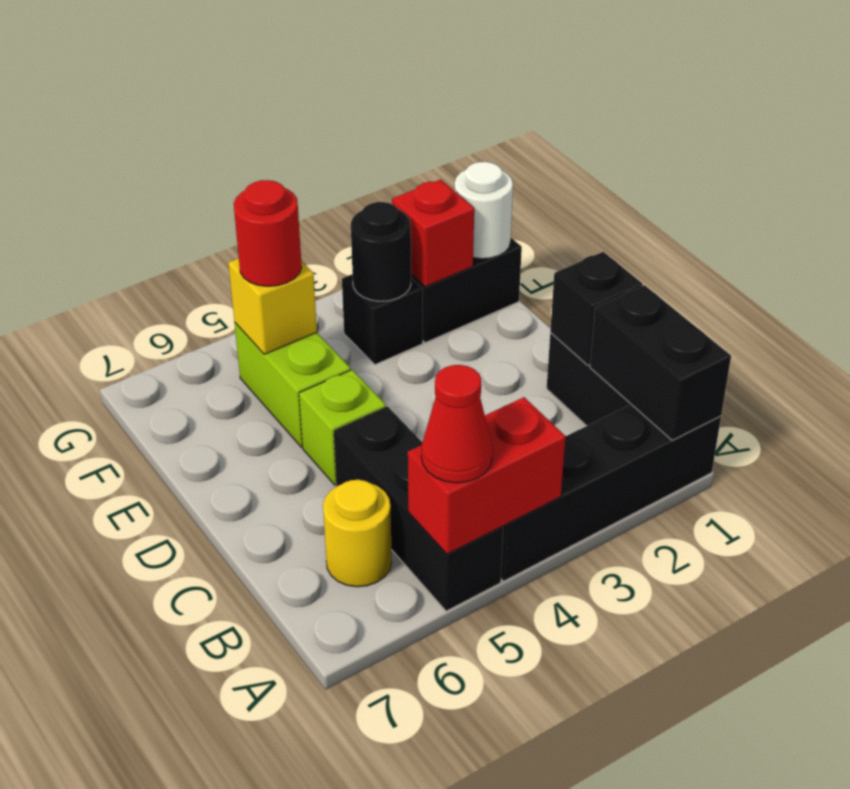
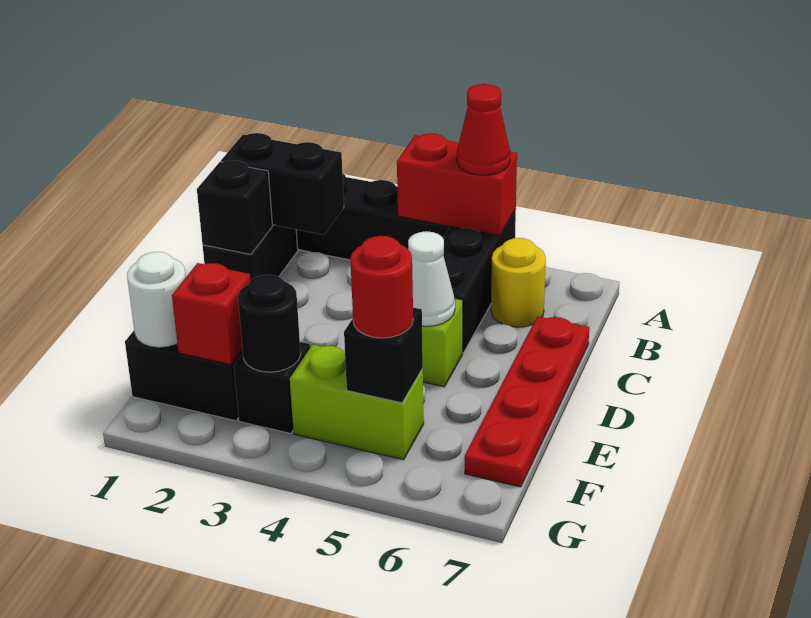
black brick A1:B1 level 2 -> black brick B1:B2 level 2
none -> red plate C7:F7 level 1
none -> white cone D5 level 2
lime brick E5:F5 level 1 -> lime brick F4:F5 level 1
yellow brick F5 level 2 -> black brick F5 level 2

